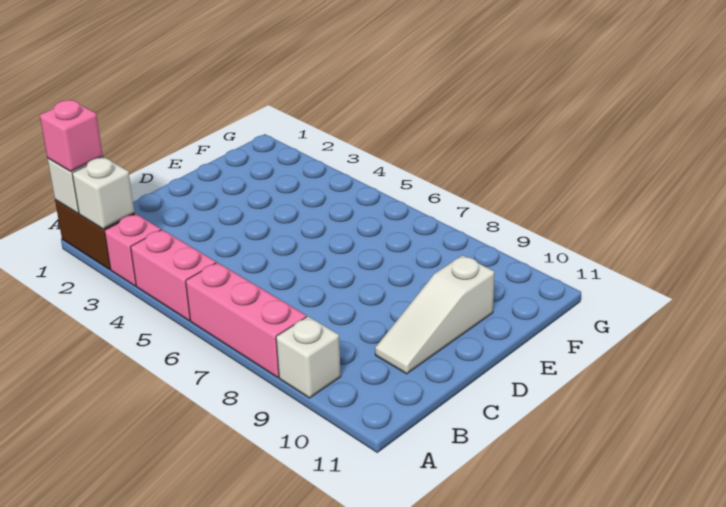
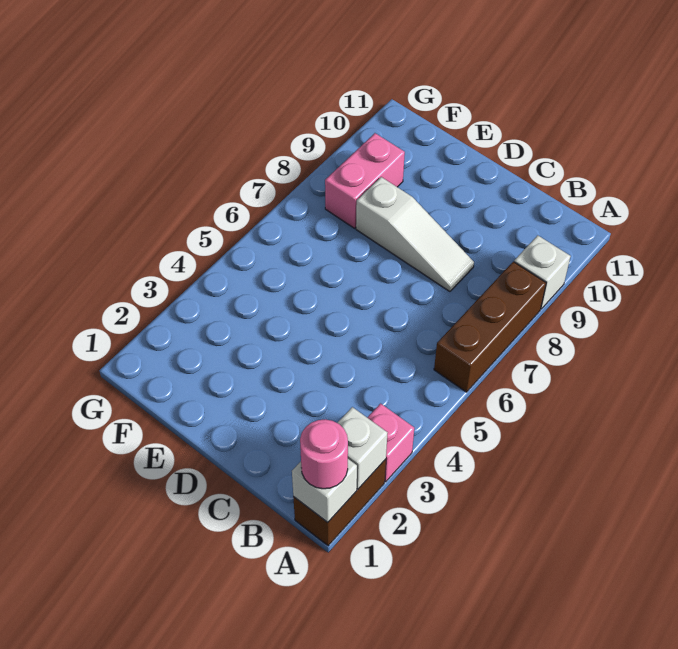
pink brick A1 level 3 -> pink round brick A1 level 3
pink brick A4:A5 level 1 -> pink brick F8:F9 level 1
pink brick A6:A8 level 1 -> brown brick A6:A8 level 1
white slope C10:E10 level 1 top E -> white slope C8:E8 level 1 top E

